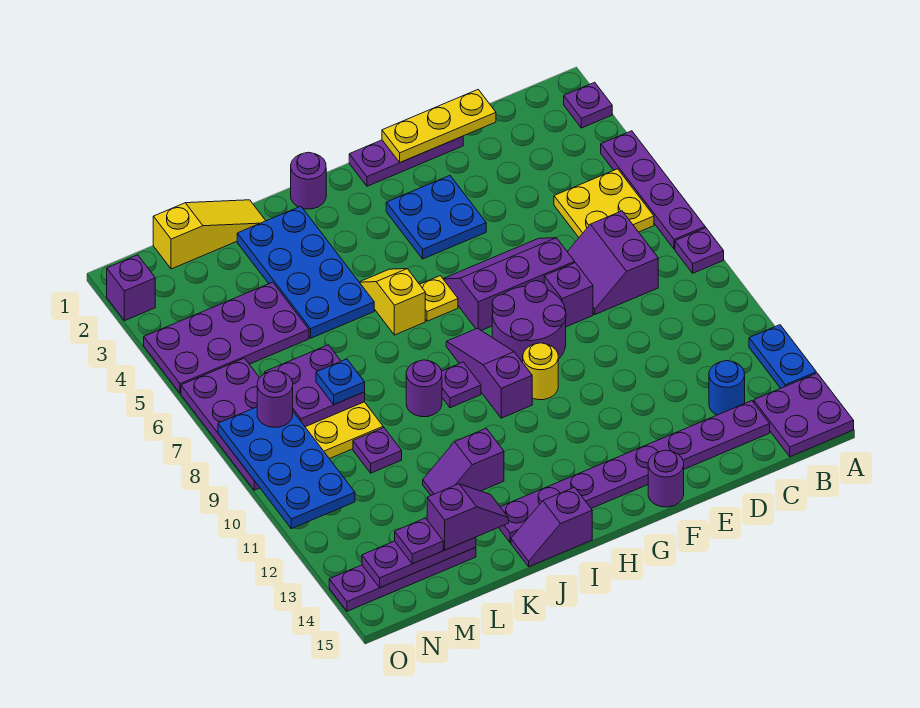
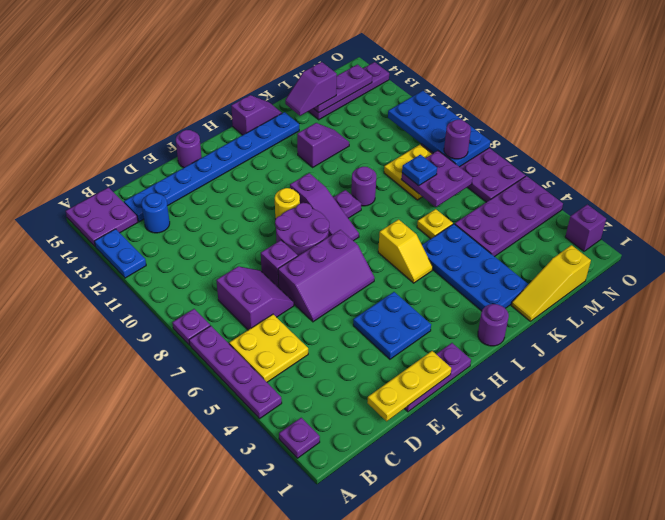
purple plate C14:J14 level 1 -> blue plate C14:J14 level 1
yellow plate H6 level 1 -> yellow plate K6 level 1
purple plate L10 level 1 -> none
purple plate M14 level 3 -> none

